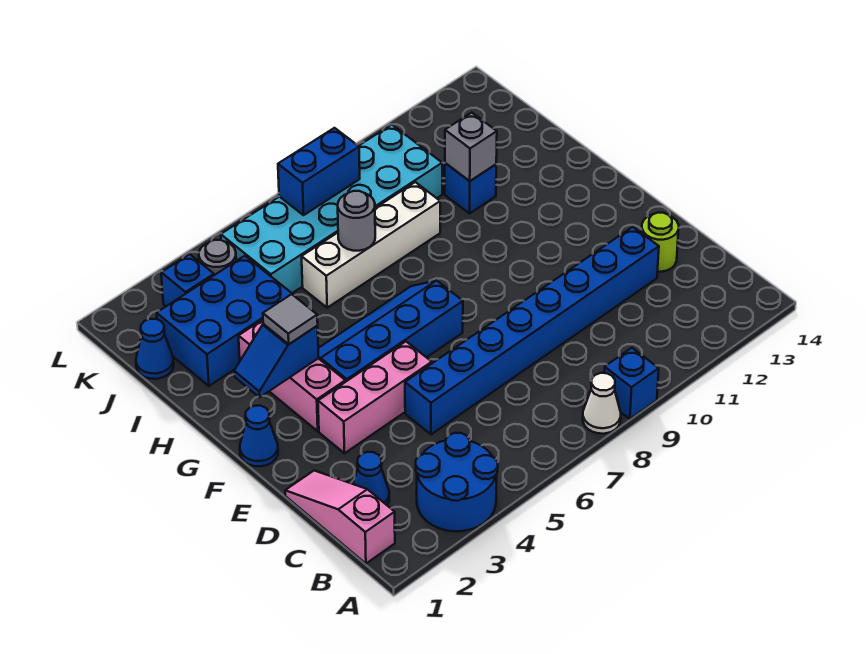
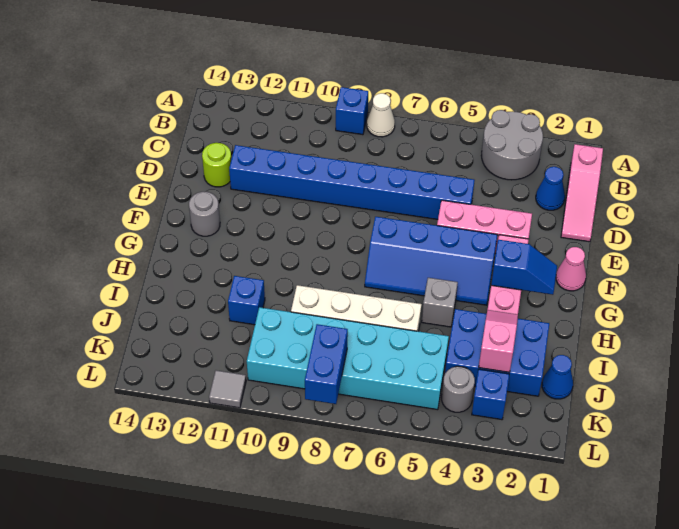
blue round brick A3:B4 level 1 -> grey round brick A3:B4 level 1
blue cone F1 level 1 -> pink cone F1 level 1
grey tile G3 level 3 -> grey tile L11 level 1
none -> pink slope I3:J3 level 2 top J
grey round brick I7 level 2 -> grey round brick F13 level 1
grey brick I11 level 2 -> grey brick H5 level 1
blue brick K7:K8 level 2 -> blue brick K8:L8 level 2

